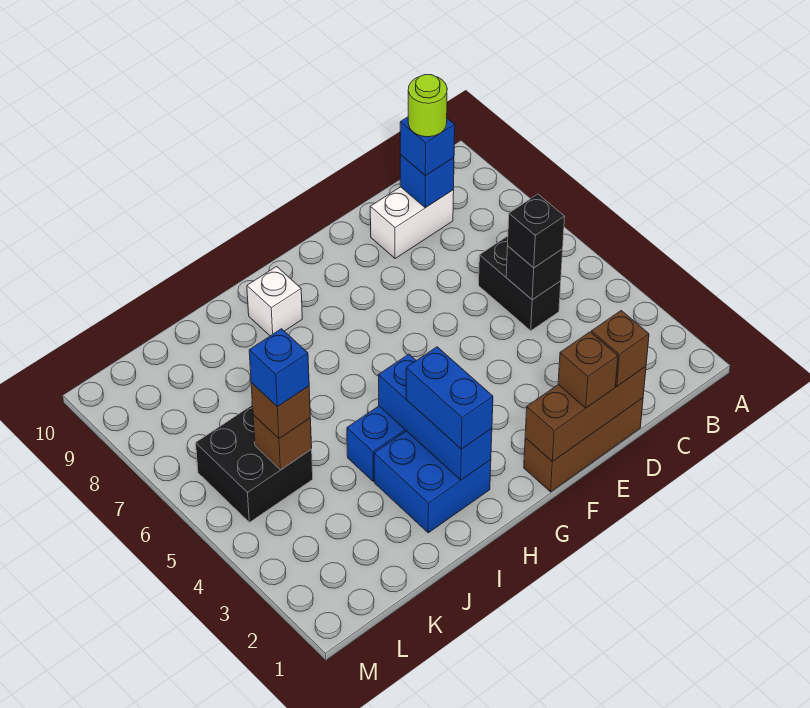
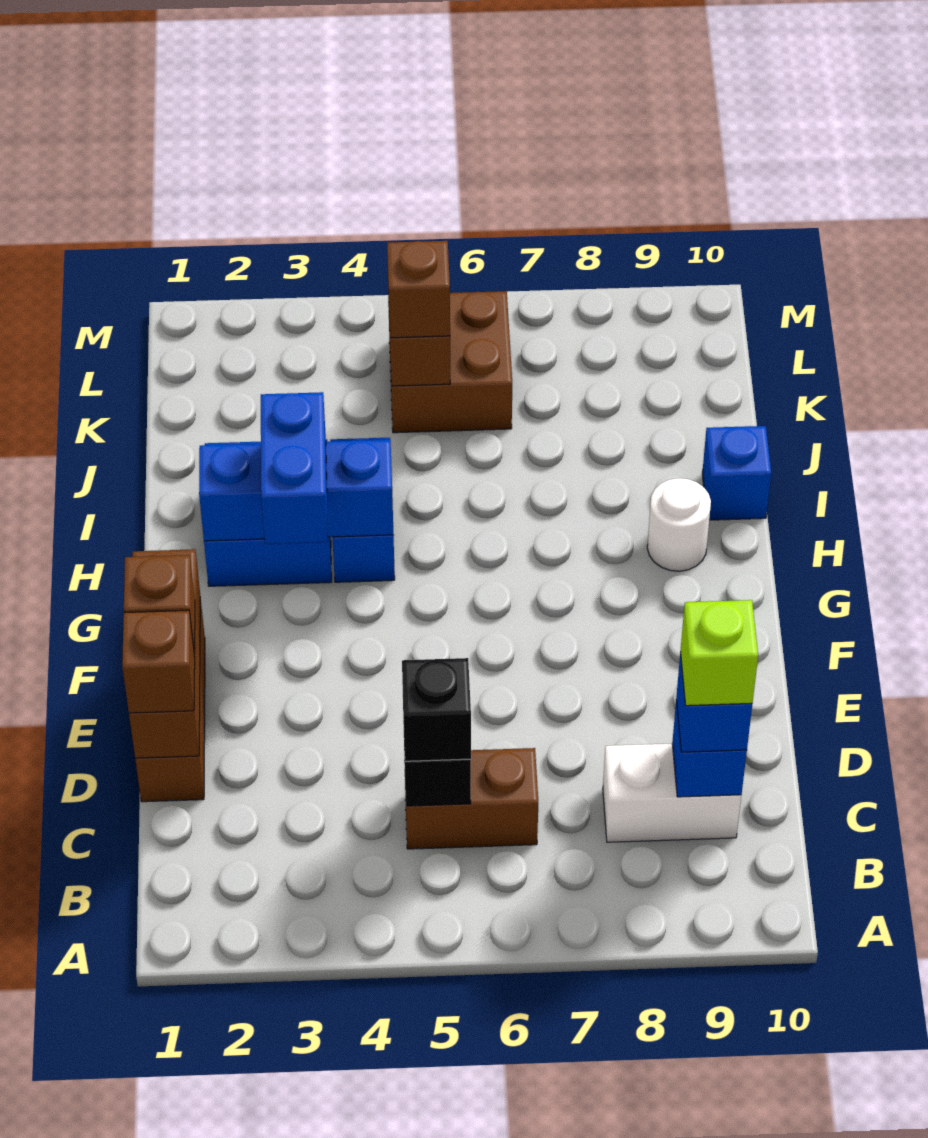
black brick C5:C6 level 1 -> brown brick C5:C6 level 1
white brick C9:D9 level 1 -> white brick C8:C9 level 1
lime round brick C9 level 4 -> lime brick C9 level 4
blue brick H2:H3 level 3 -> blue brick G3:H3 level 3
white brick H9 level 1 -> white round brick H9 level 1
black brick K5:L6 level 1 -> brown brick K5:L6 level 1
blue brick K5 level 4 -> blue brick I10 level 1

